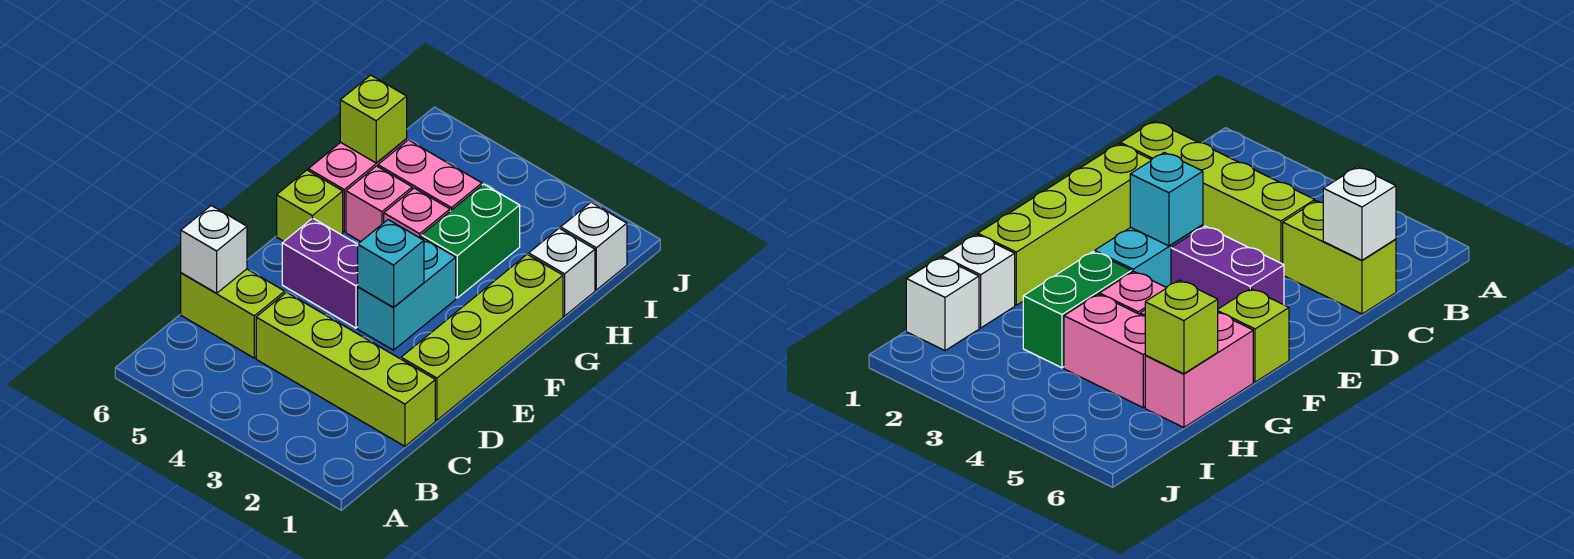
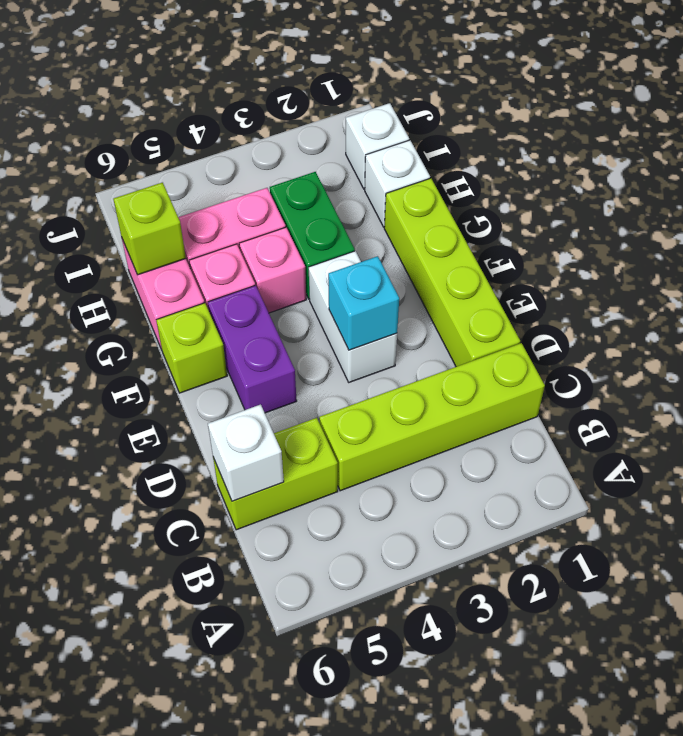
cyan brick E3:F3 level 1 -> white brick E3:F3 level 1
purple brick E4:E5 level 1 -> purple brick E5:F5 level 1

